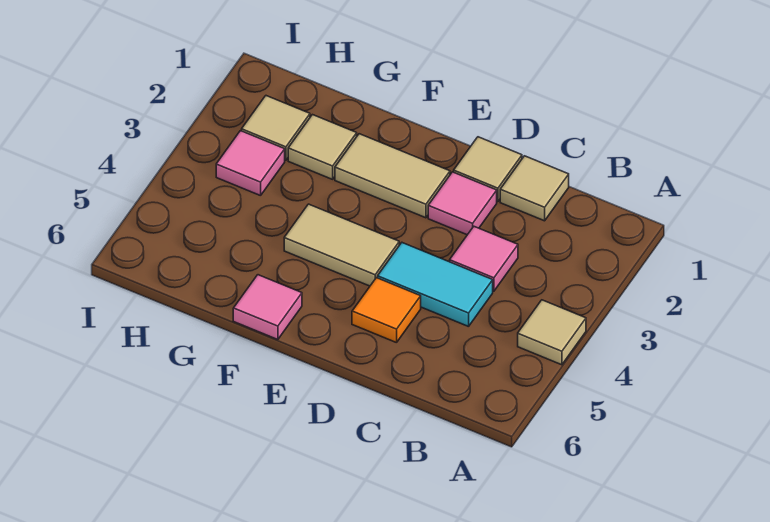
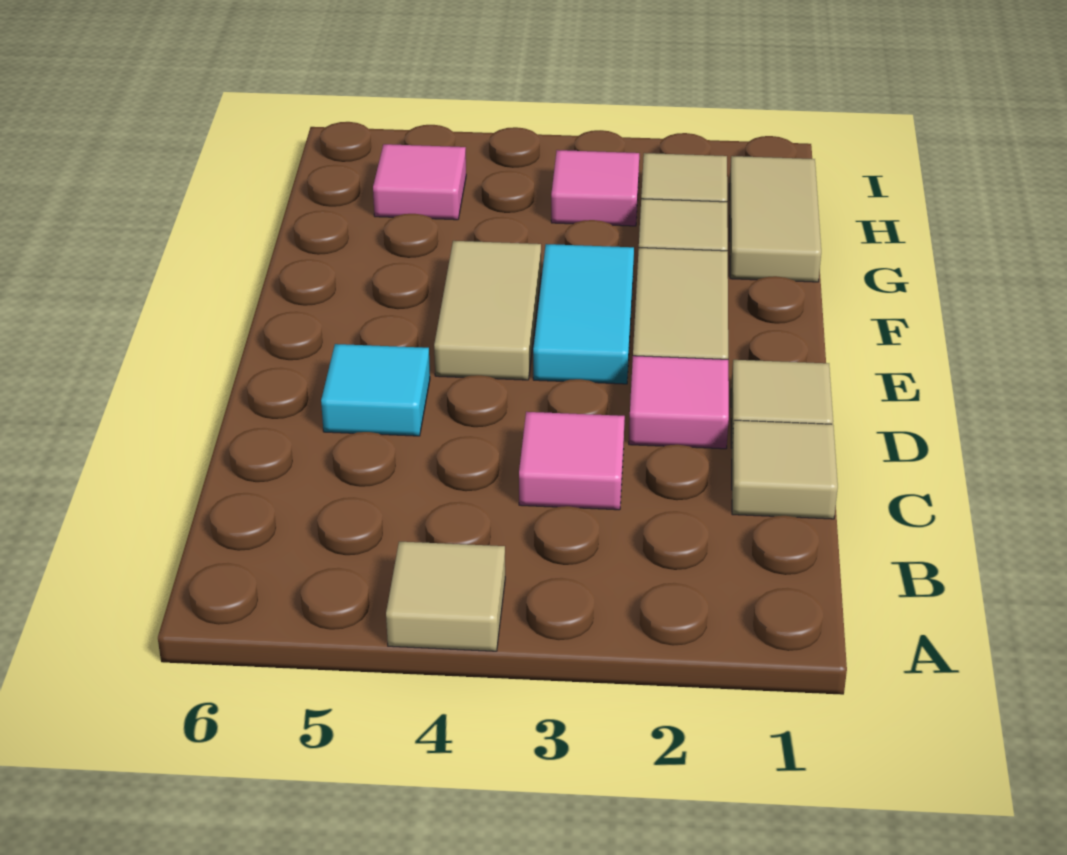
cyan tile C4:D4 level 1 -> cyan tile E3:F3 level 1
orange tile D5 level 1 -> cyan tile D5 level 1
pink tile F6 level 1 -> pink tile H5 level 1
none -> tan tile G1:H1 level 1

